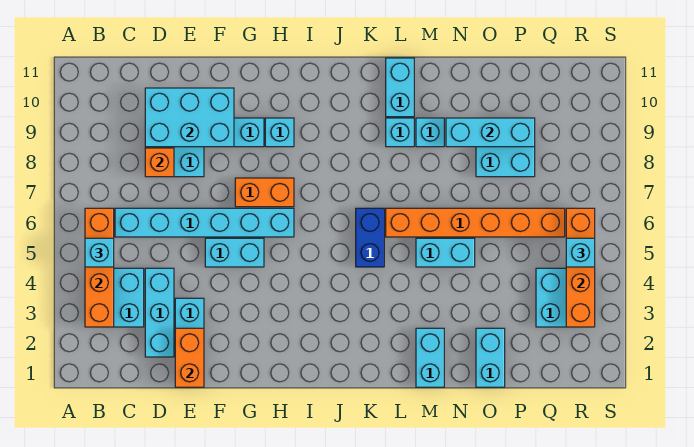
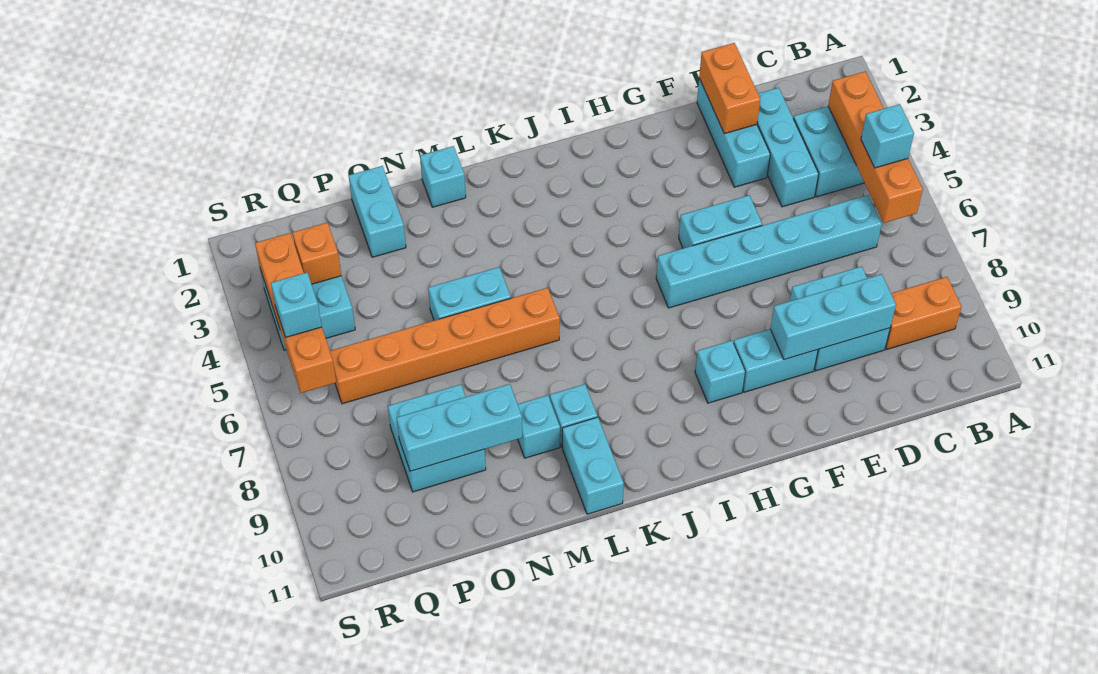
orange brick D8 level 2 -> orange brick Q3 level 2
cyan brick D9:F10 level 2 -> cyan brick D9:F9 level 2
orange brick G7:H7 level 1 -> orange brick B9:C9 level 1
blue brick K5:K6 level 1 -> none
cyan brick M1:M2 level 1 -> cyan brick M1 level 1

